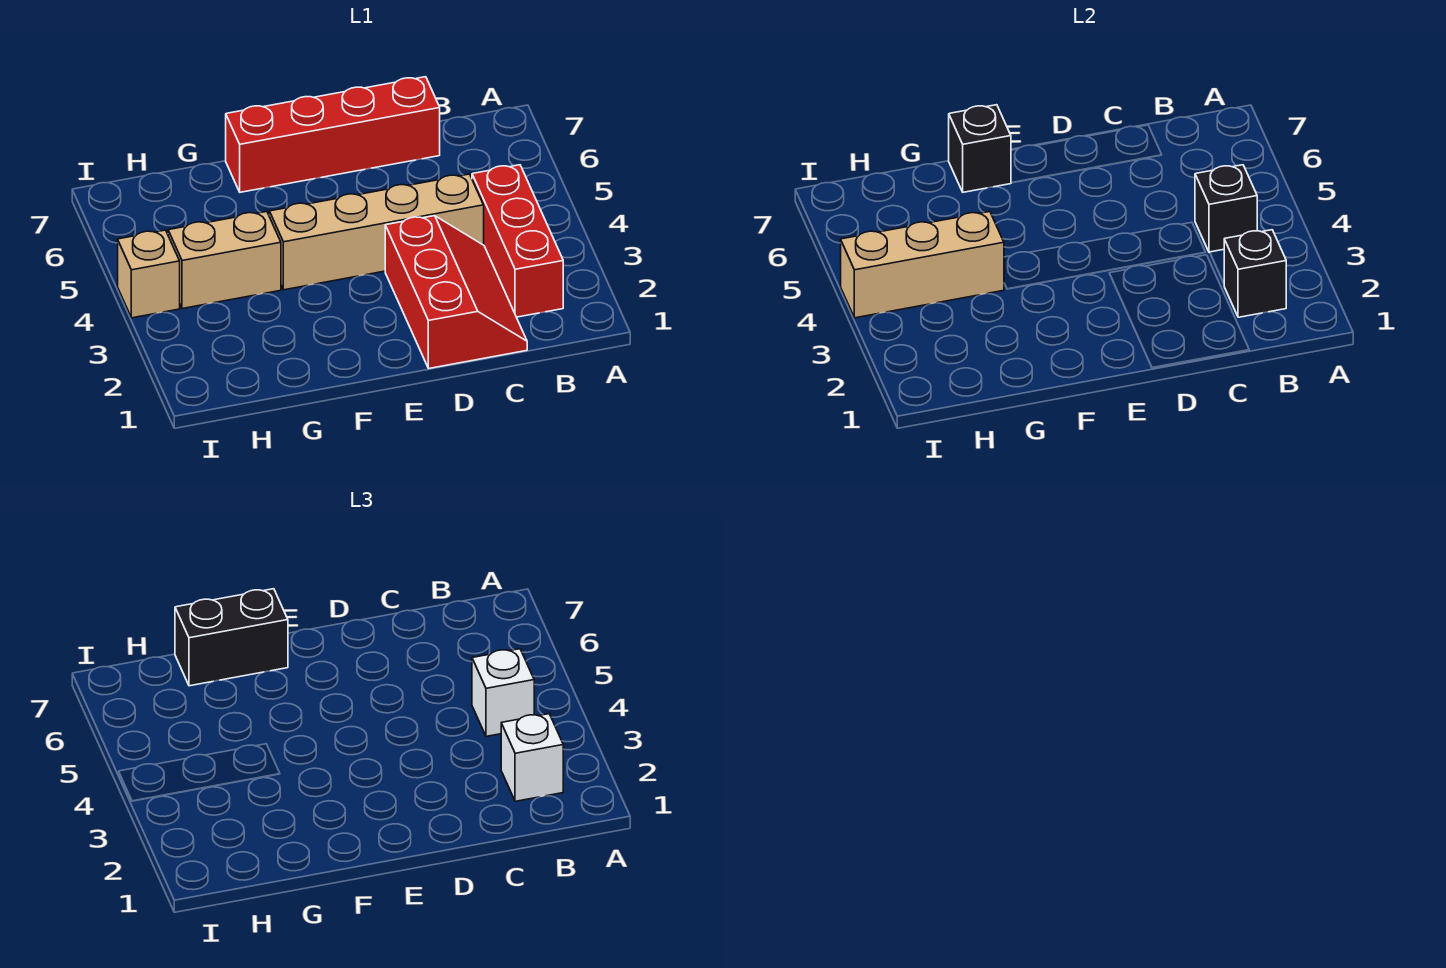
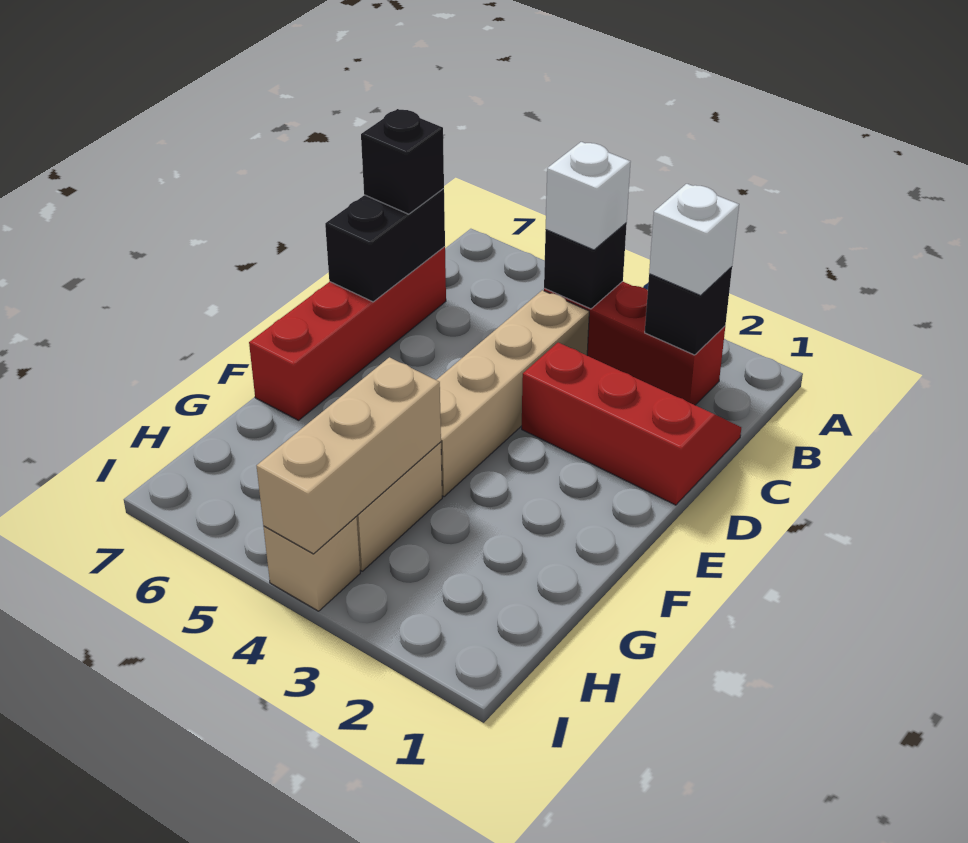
black brick F7 level 2 -> black brick C7 level 3
black brick F7:G7 level 3 -> black brick C7:D7 level 2

